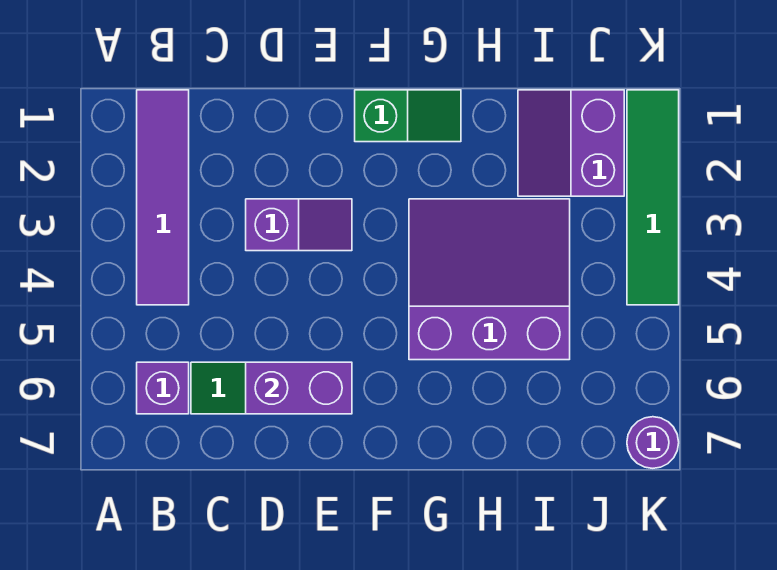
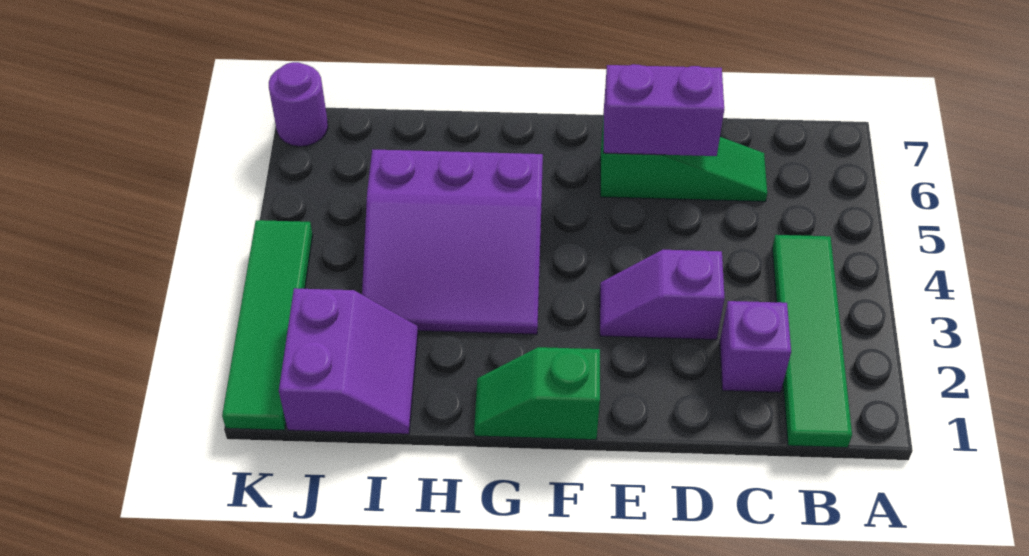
purple tile B1:B4 level 1 -> green tile B1:B4 level 1
purple brick B6 level 1 -> purple brick C2 level 1

